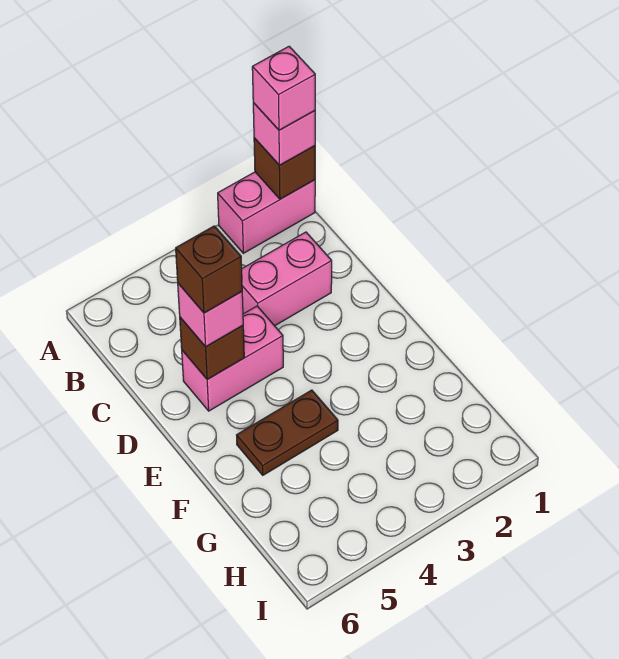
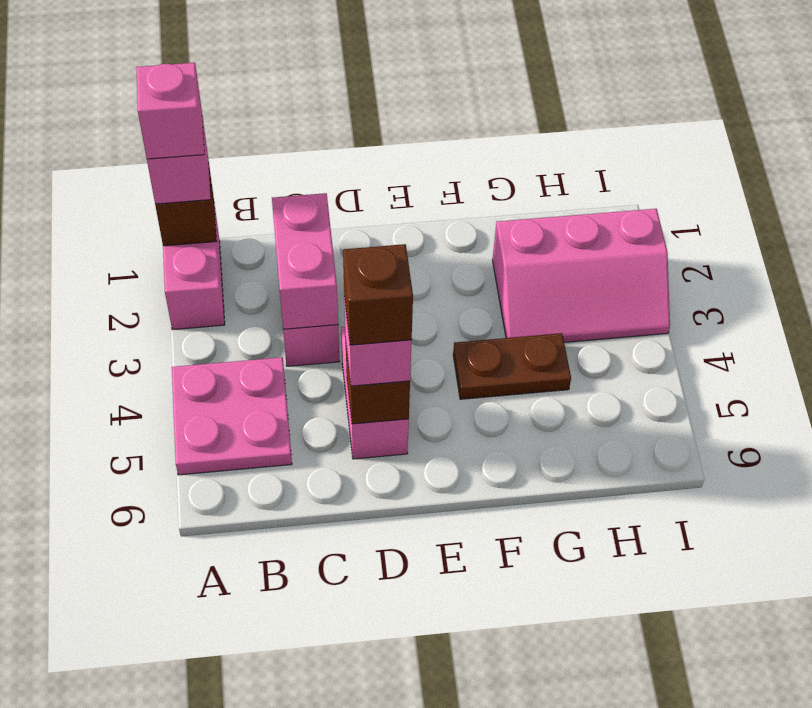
none -> pink plate A4:B5 level 1
none -> pink brick C2:C3 level 2
brown plate F4:F5 level 1 -> brown plate F4:G4 level 1
none -> pink slope G2:I3 level 1 top 2

